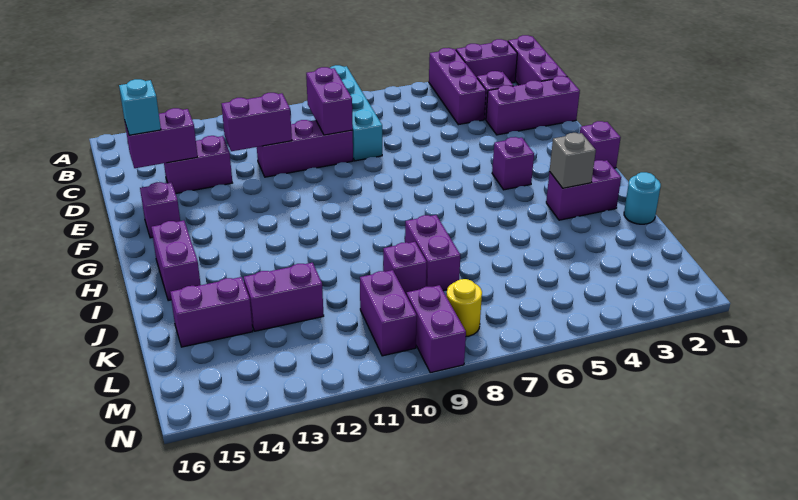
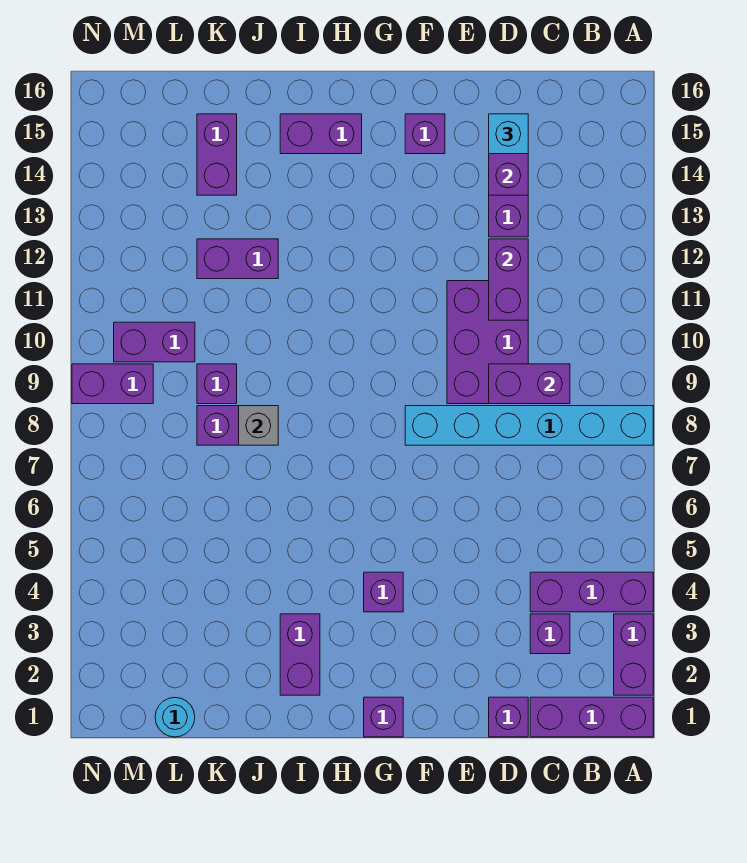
cyan brick A8:D8 level 1 -> cyan brick A8:F8 level 1
purple brick D1:D3 level 1 -> purple brick D1 level 1
purple brick D9:D11 level 1 -> purple brick D9:E11 level 1
grey brick I3 level 2 -> grey brick J8 level 2
cyan round brick J1 level 1 -> cyan round brick L1 level 1
purple brick K12:K13 level 1 -> purple brick J12:K12 level 1
yellow round brick M8 level 1 -> none

